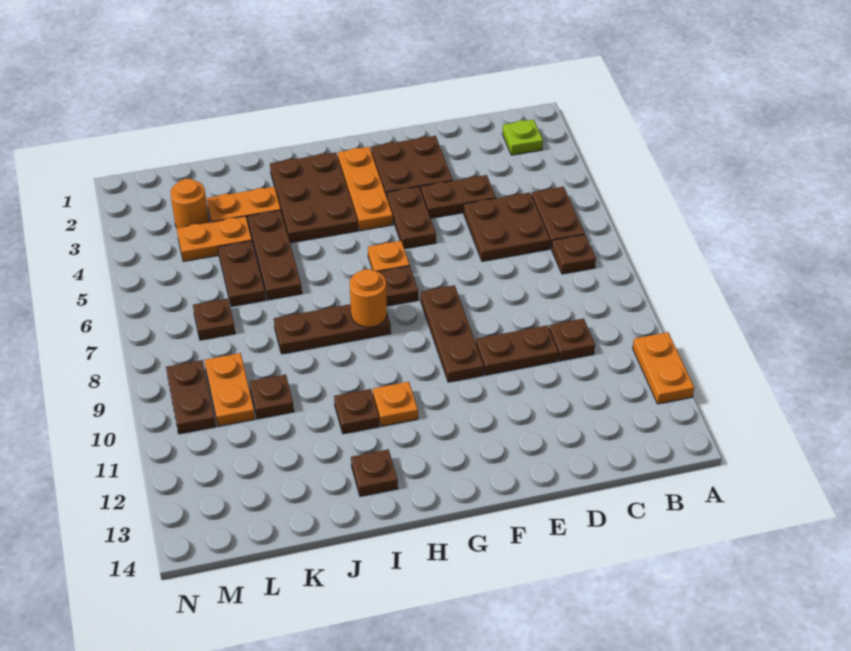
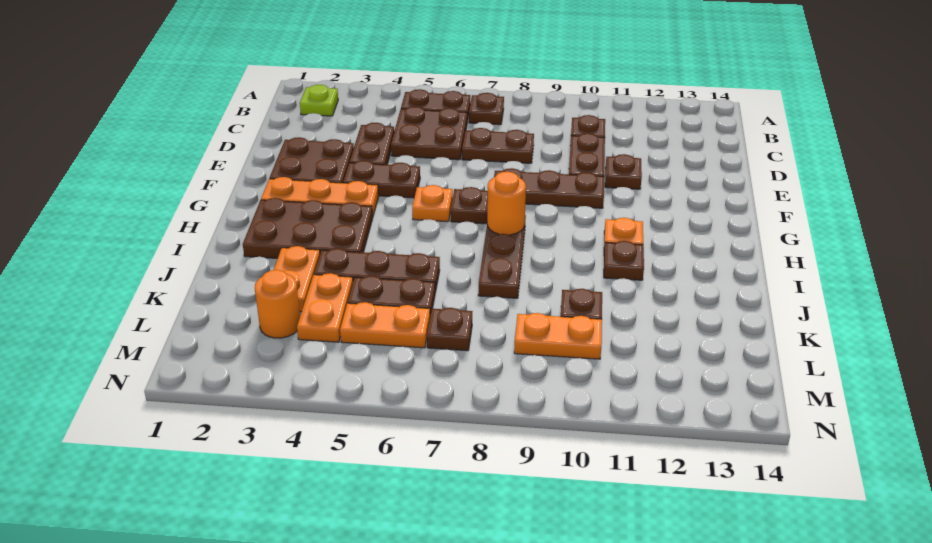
orange plate A11:A12 level 1 -> orange plate L5:L6 level 1
brown plate I13 level 1 -> brown plate E11 level 1
brown plate M9:M10 level 1 -> brown plate D7:D8 level 1

